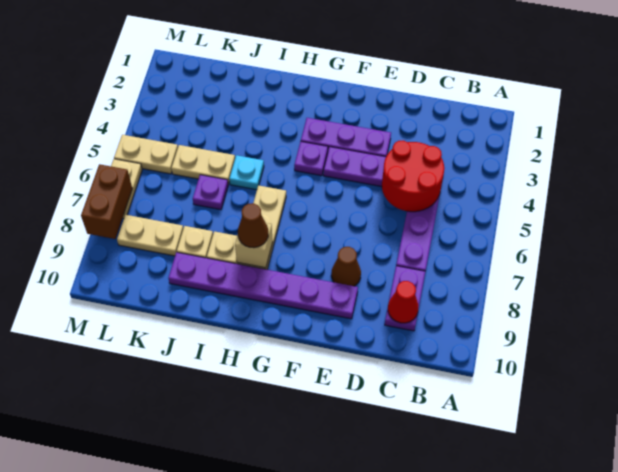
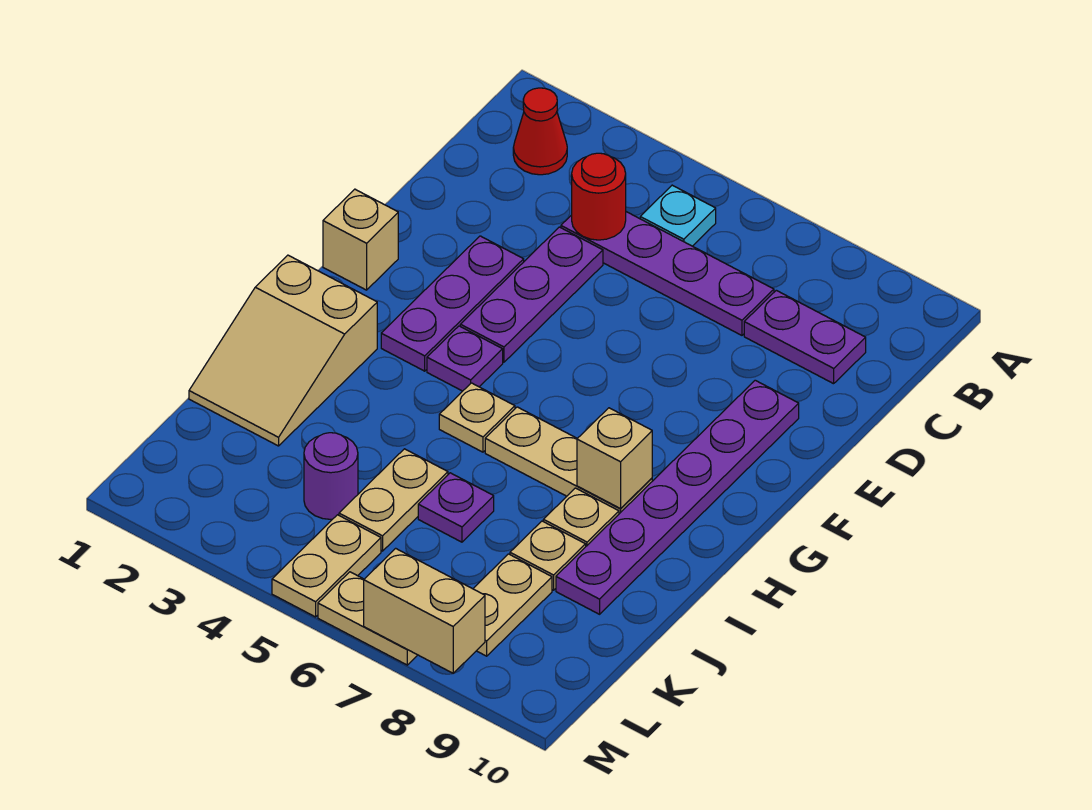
red round brick C4:D5 level 2 -> red round brick C4 level 2
red cone C9 level 2 -> red cone B2 level 1
brown cone E8 level 1 -> none
none -> tan brick F1 level 1
none -> tan slope H1:J2 level 1 top H
none -> tan plate H5 level 1
brown cone H8 level 3 -> none
cyan plate I5 level 1 -> cyan plate B5 level 1
none -> purple round brick K4 level 1
brown brick M7:M8 level 2 -> tan brick M7:M8 level 2

